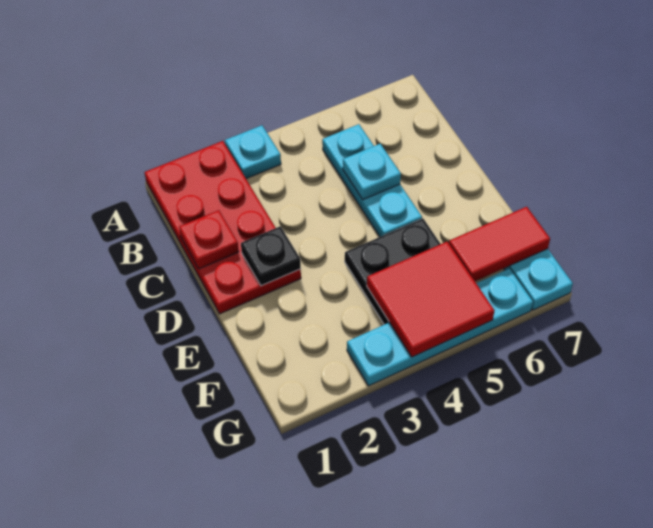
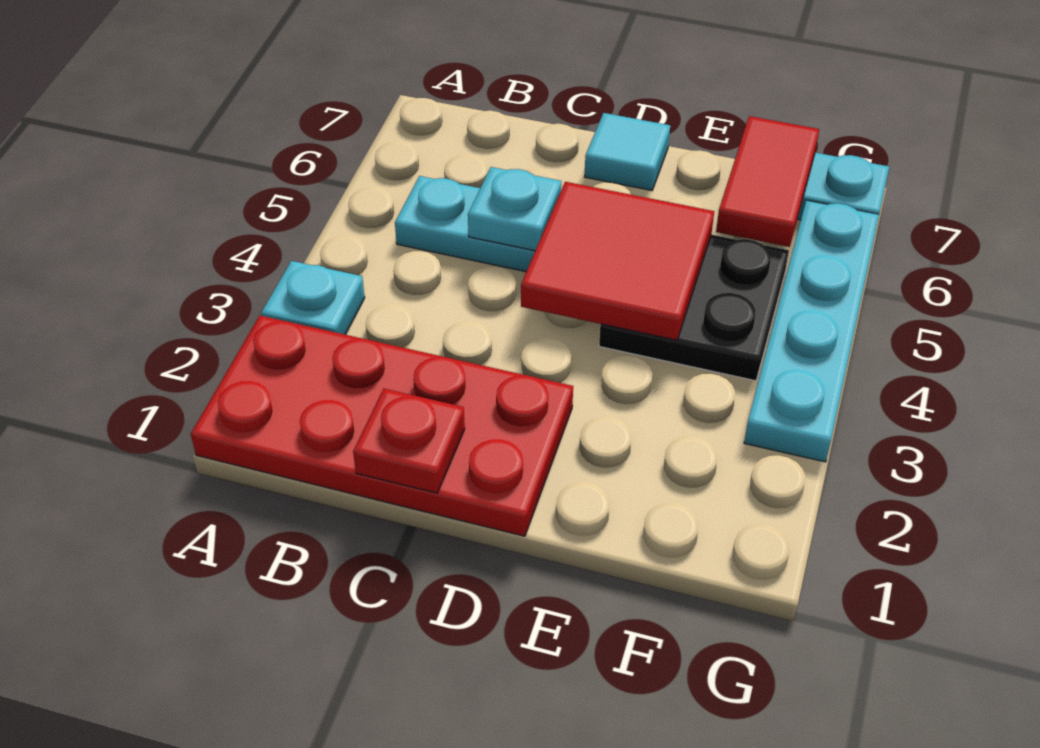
black plate D2 level 2 -> none
none -> cyan tile D7 level 1
red tile F4:G5 level 2 -> red tile D4:E5 level 2

